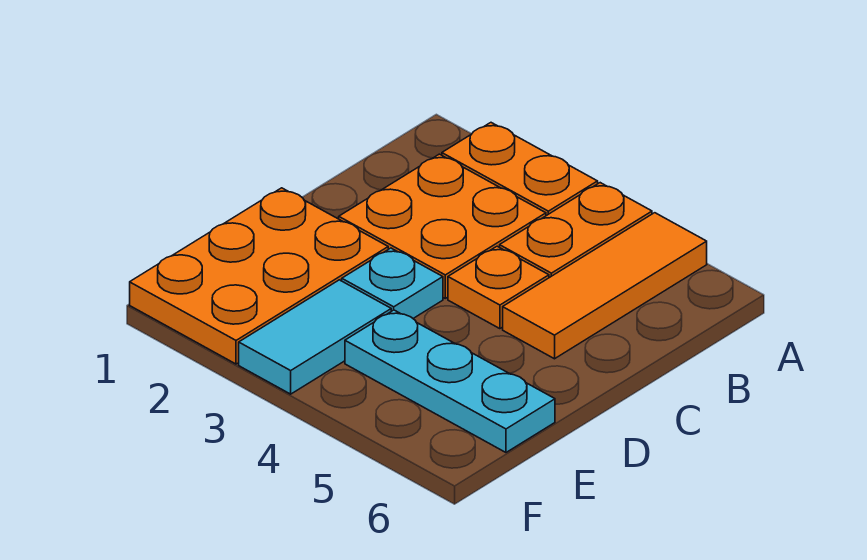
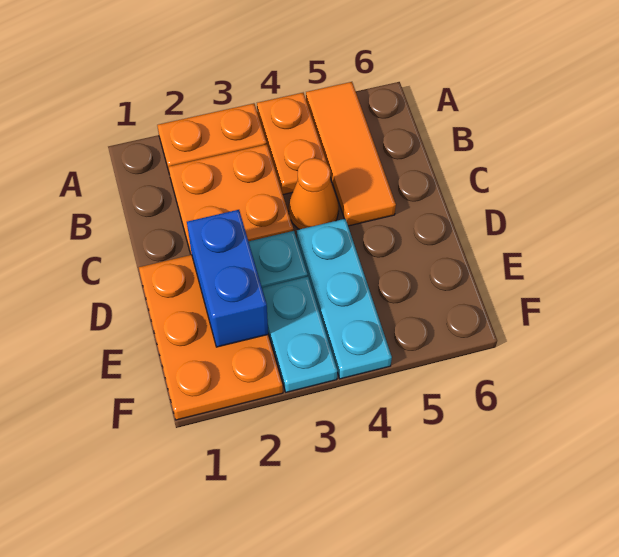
orange plate C4 level 1 -> orange cone C4 level 1
none -> blue brick D2:E2 level 2
cyan tile E3:F3 level 1 -> cyan plate E3:F3 level 1
cyan plate E4:E6 level 1 -> cyan plate D4:F4 level 1

